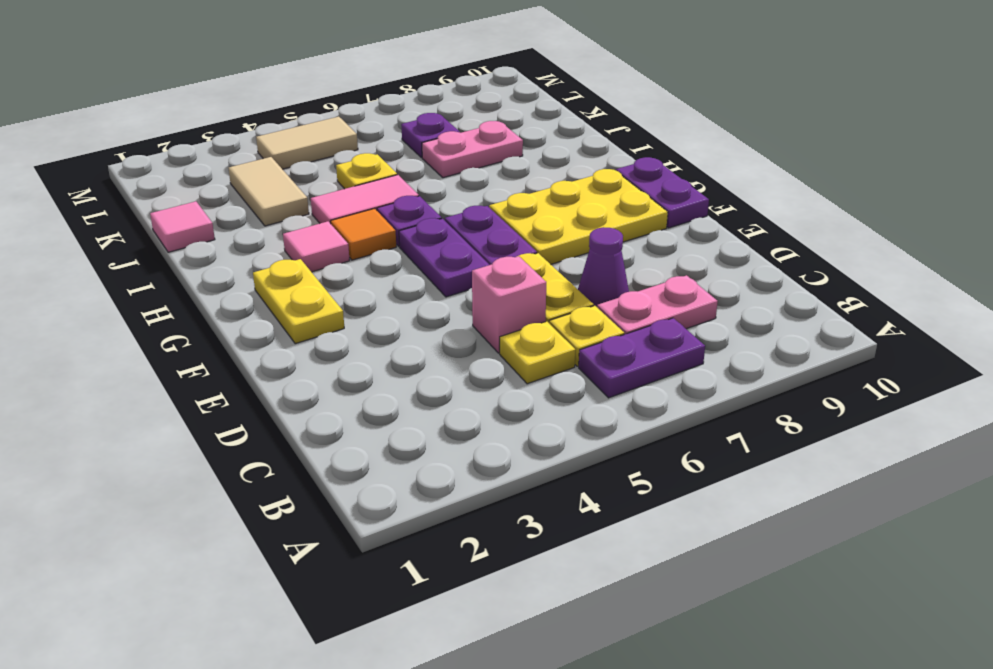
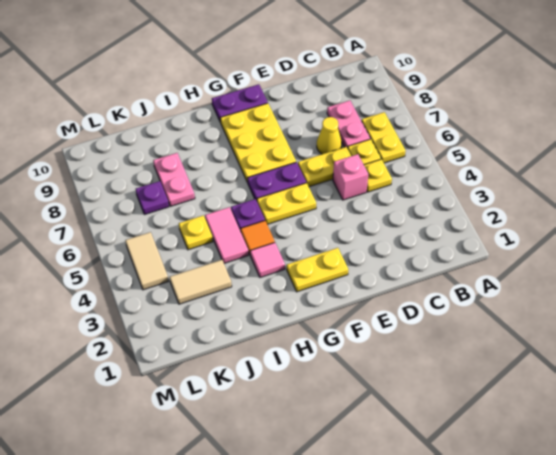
purple plate B6:B7 level 1 -> yellow plate B6:B7 level 1
purple cone D7 level 1 -> yellow cone D7 level 1
purple plate F5:G5 level 1 -> yellow plate F5:G5 level 1
pink tile J1 level 1 -> none

